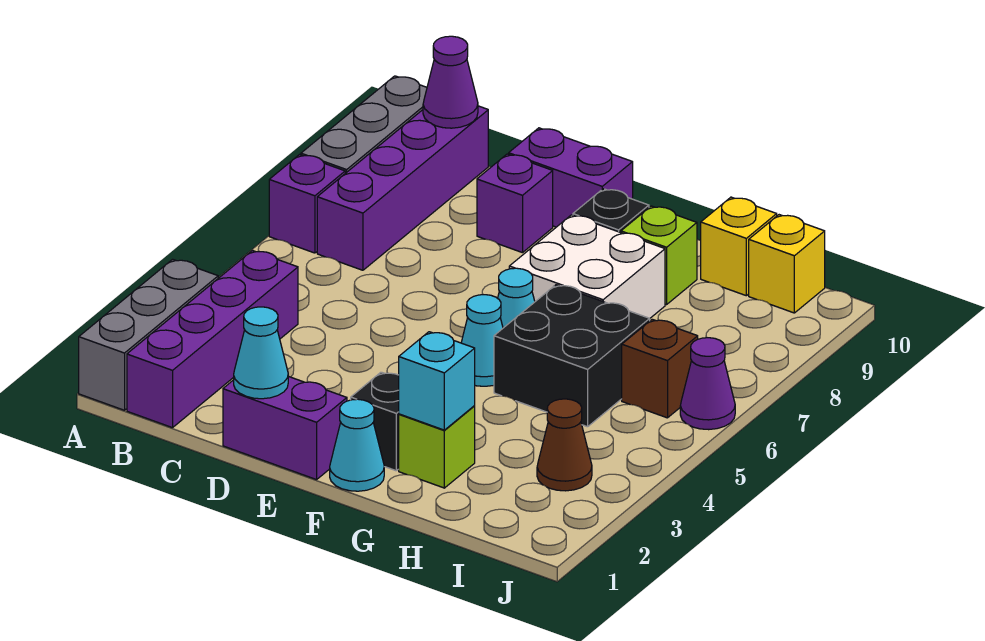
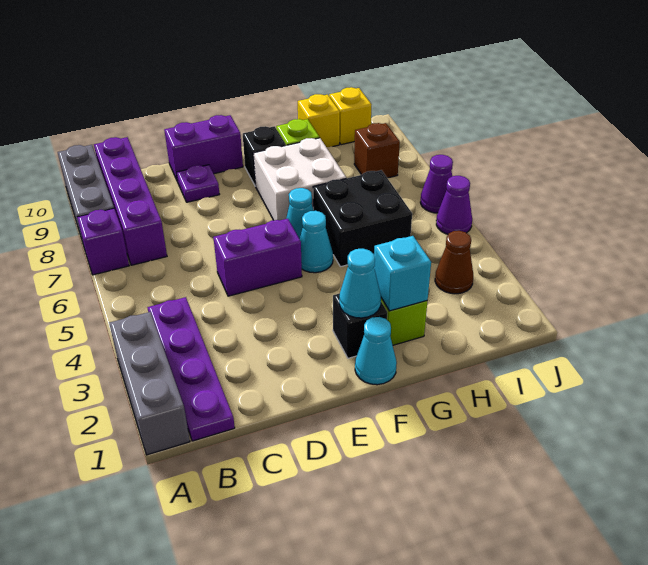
purple brick B1:B4 level 1 -> purple plate B1:B4 level 1
purple cone B10 level 2 -> purple cone J5 level 1
purple brick D1:E1 level 1 -> purple brick D5:E5 level 1
cyan cone D1 level 2 -> cyan cone F2 level 2
purple brick D9 level 1 -> purple plate D9 level 1
brown brick I6 level 1 -> brown brick I8 level 1

